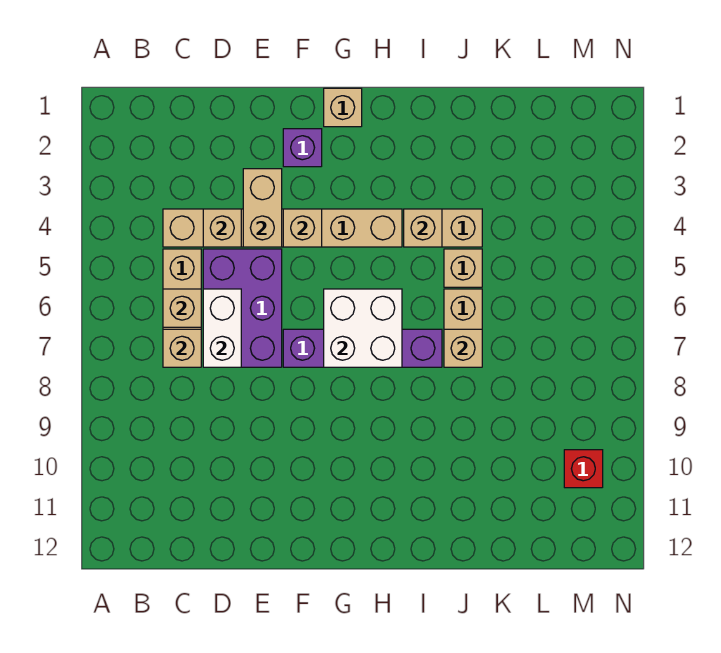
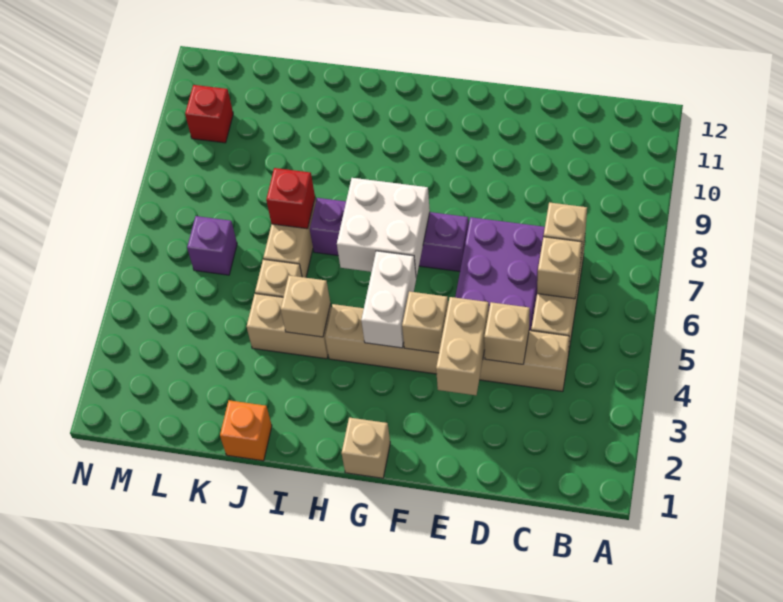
white brick D6:D7 level 2 -> white brick G4:G5 level 2
purple brick F2 level 1 -> purple brick L6 level 1
none -> orange brick J1 level 1
tan brick J7 level 2 -> red brick J7 level 2

